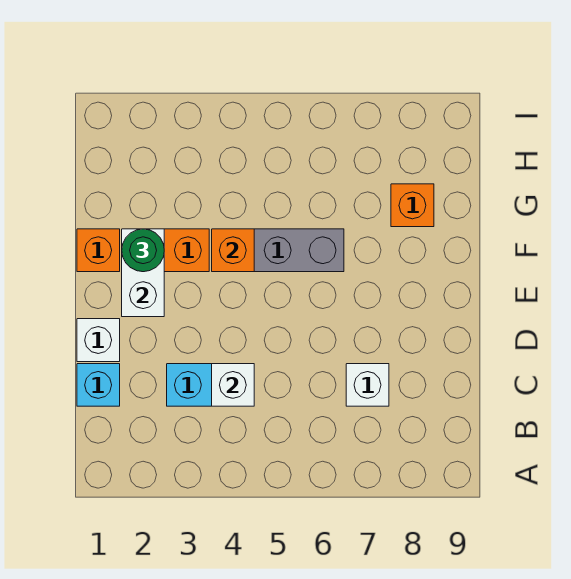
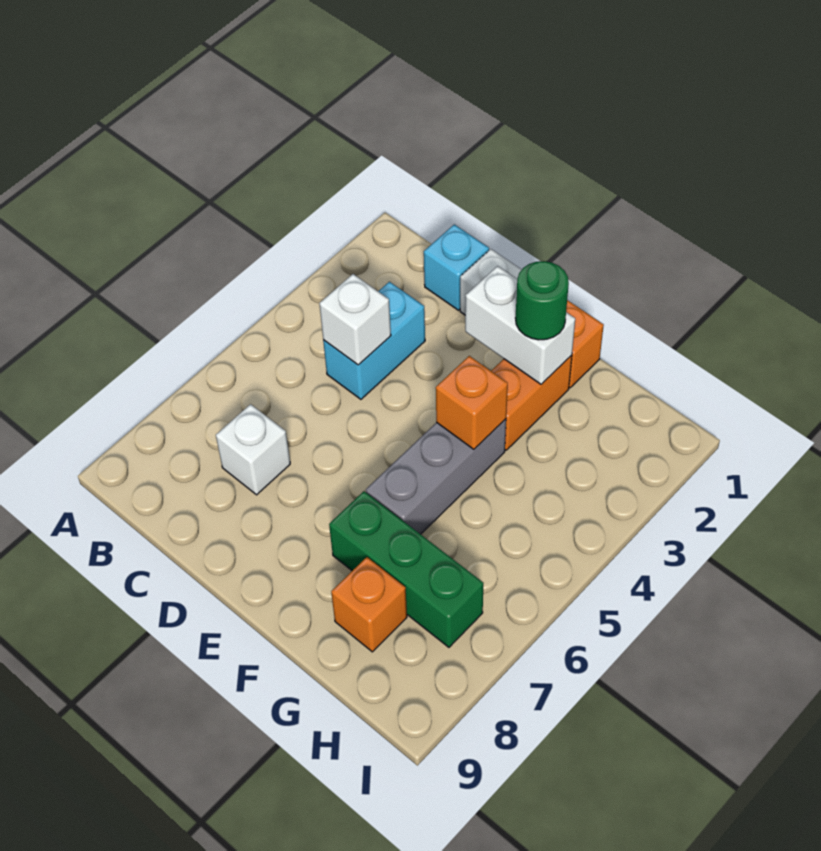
none -> green brick F7:H7 level 1

